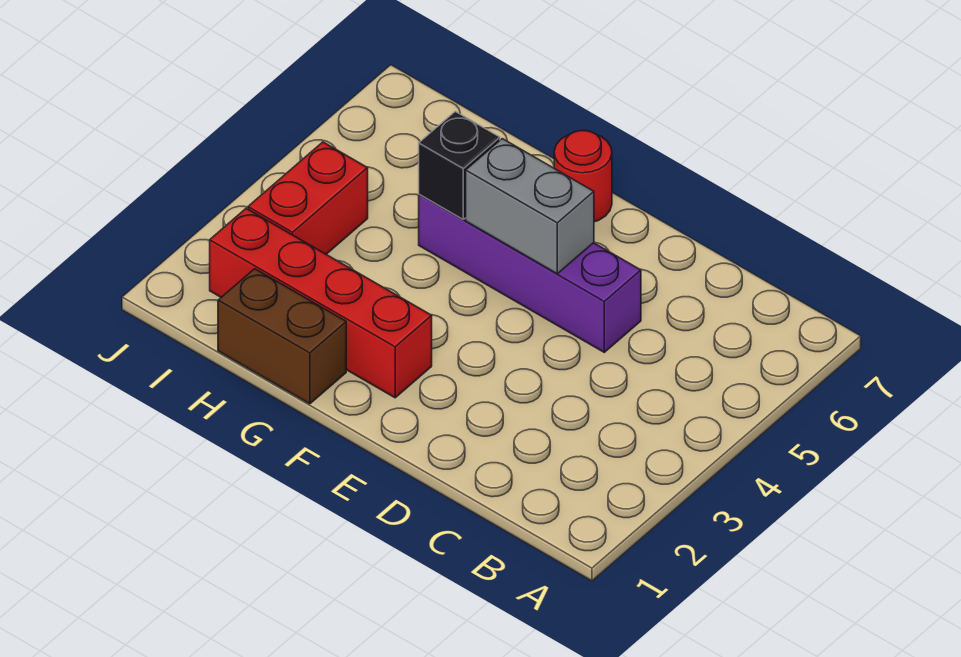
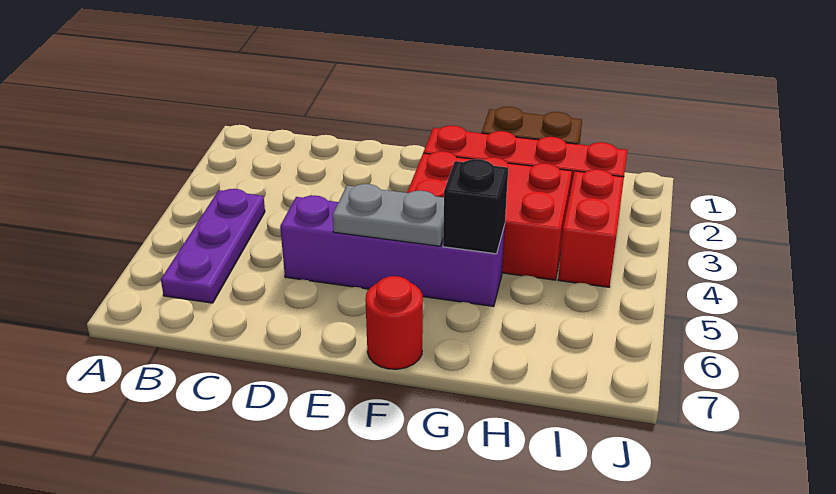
none -> purple plate B4:B6 level 1
grey brick E5:F5 level 2 -> grey plate E5:F5 level 2
none -> red brick F3:H4 level 1

